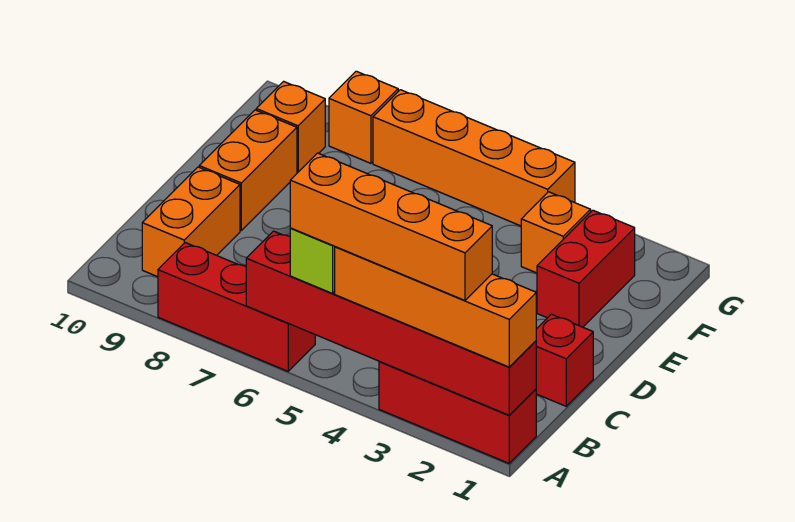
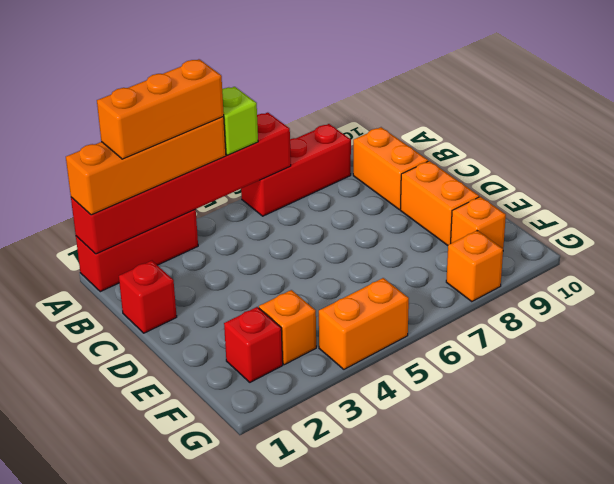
orange brick A2:A5 level 4 -> orange brick A2:A4 level 4
red brick E2:F2 level 1 -> red brick F2 level 1
orange brick G4:G7 level 1 -> orange brick G4:G5 level 1

